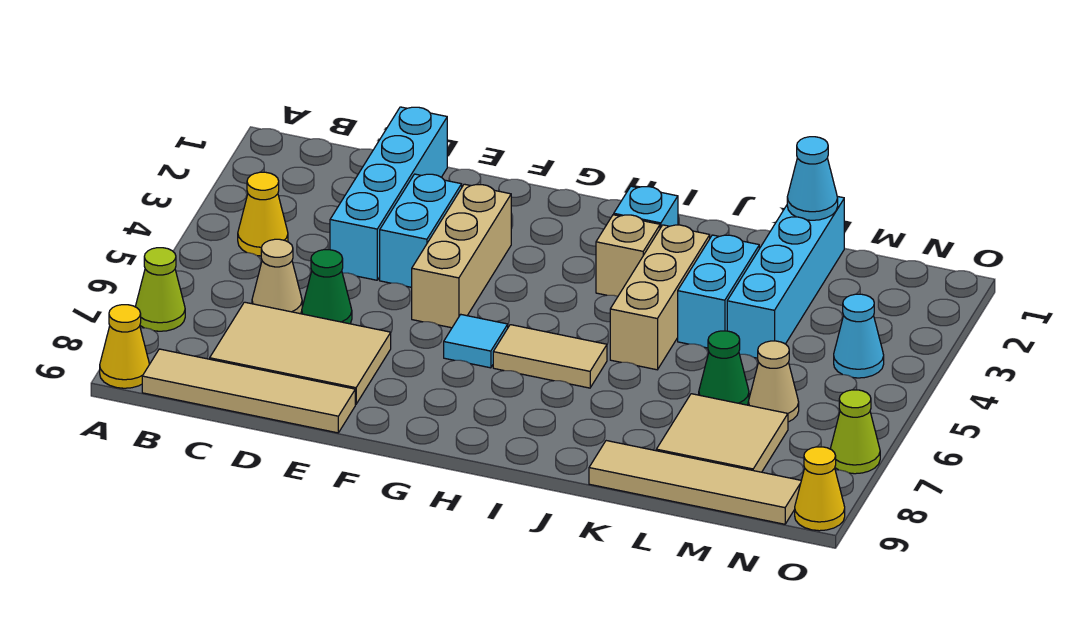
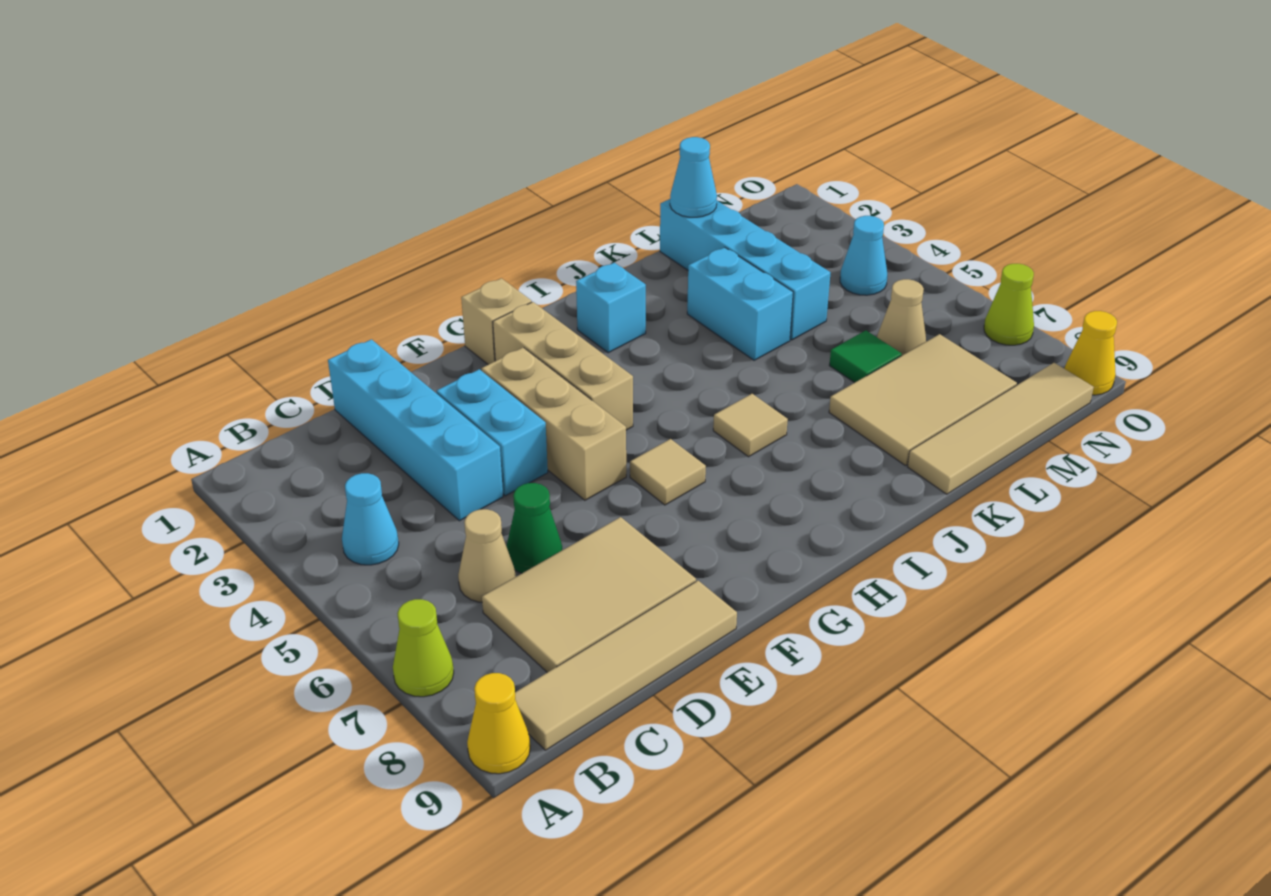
yellow cone B4 level 1 -> cyan cone B4 level 1
cyan tile G6 level 1 -> tan tile G6 level 1
tan tile H6:I6 level 1 -> tan tile I6 level 1
tan brick I3 level 1 -> tan brick G1 level 1
tan brick J3:J5 level 1 -> tan brick G2:G4 level 1
green cone L6 level 1 -> green tile L6 level 1
tan tile L7:M8 level 1 -> tan tile K7:M8 level 1

